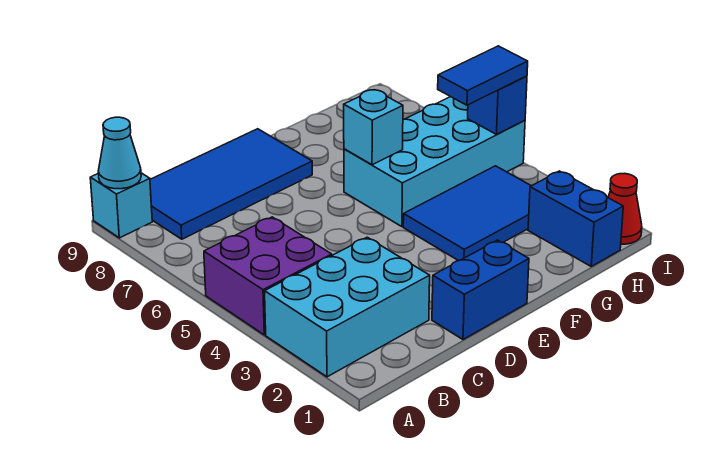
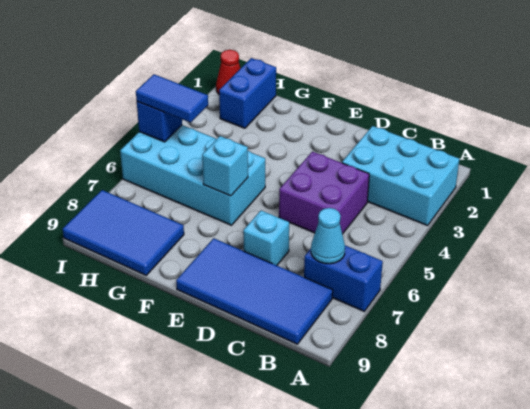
purple brick A4:B5 level 1 -> purple brick C4:D5 level 1
cyan brick A9 level 1 -> cyan brick D7 level 1
cyan cone A9 level 2 -> cyan cone B7 level 2
blue brick D1:E1 level 1 -> blue brick A7:B7 level 1
blue tile F3:H4 level 1 -> blue tile G8:I9 level 1

